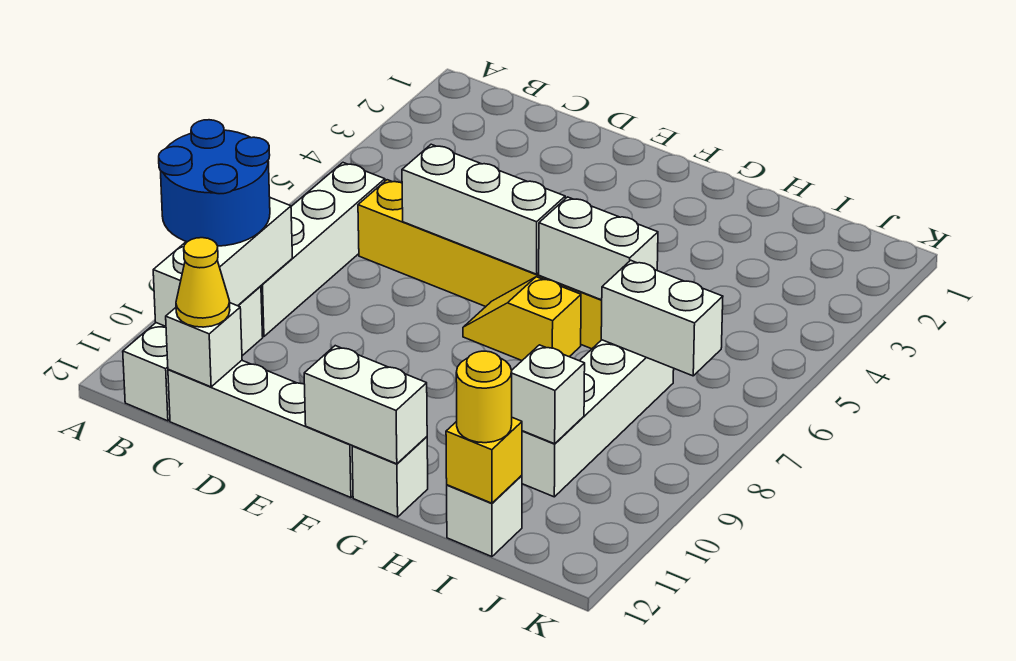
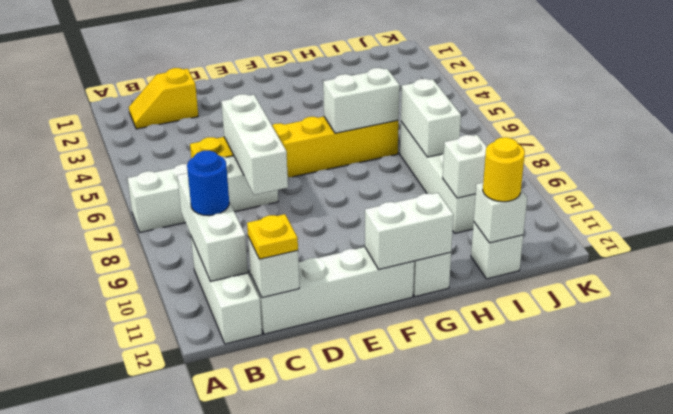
blue round brick A9:B10 level 3 -> blue round brick B10 level 3
white brick B6:B9 level 1 -> white brick A7:D7 level 1
yellow cone C12 level 3 -> yellow plate C12 level 3
white brick D6:F6 level 2 -> white brick D6:D8 level 2
yellow slope F7:G7 level 1 top G -> yellow slope B2:C2 level 1 top C
white brick I7:J7 level 2 -> white brick I7:I8 level 2
yellow brick I12 level 2 -> white brick I12 level 2

